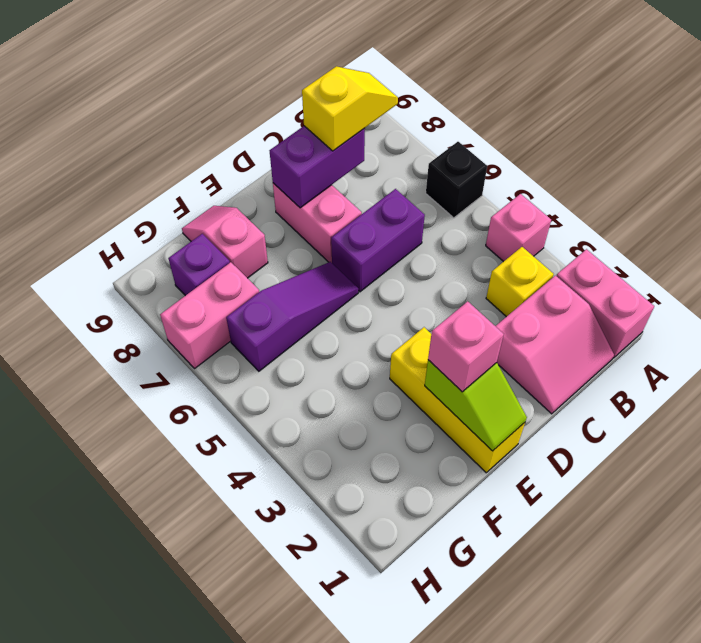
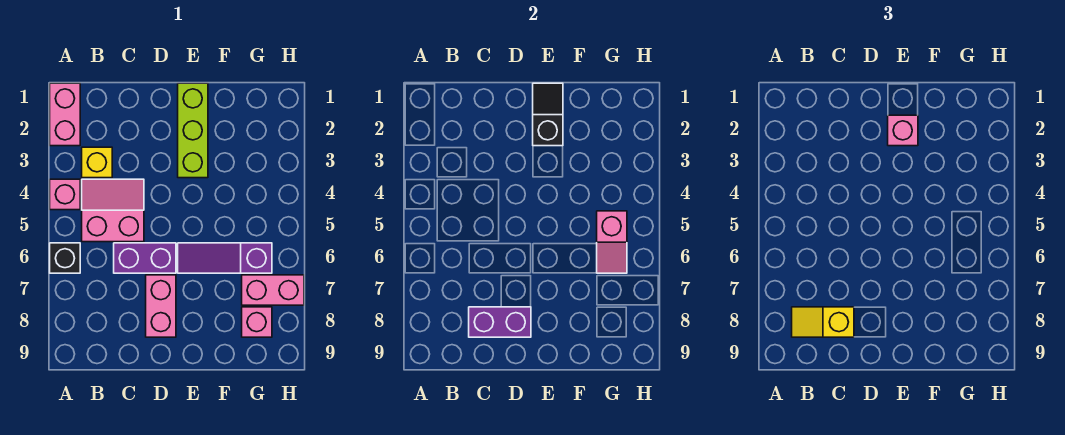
pink slope B1:C2 level 1 top 2 -> pink slope B4:C5 level 1 top 5
yellow brick E1:E3 level 1 -> lime brick E1:E3 level 1
lime slope E1:E2 level 2 top 2 -> black slope E1:E2 level 2 top 2
pink slope F8:F9 level 1 top 8 -> pink slope G5:G6 level 2 top 5
purple brick G8 level 1 -> pink brick G8 level 1

